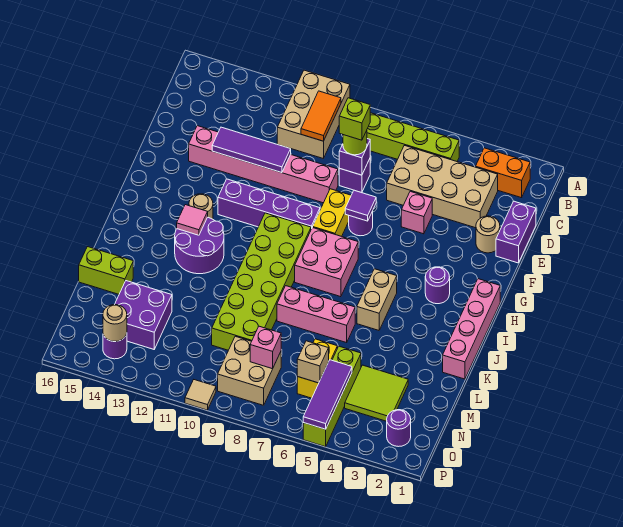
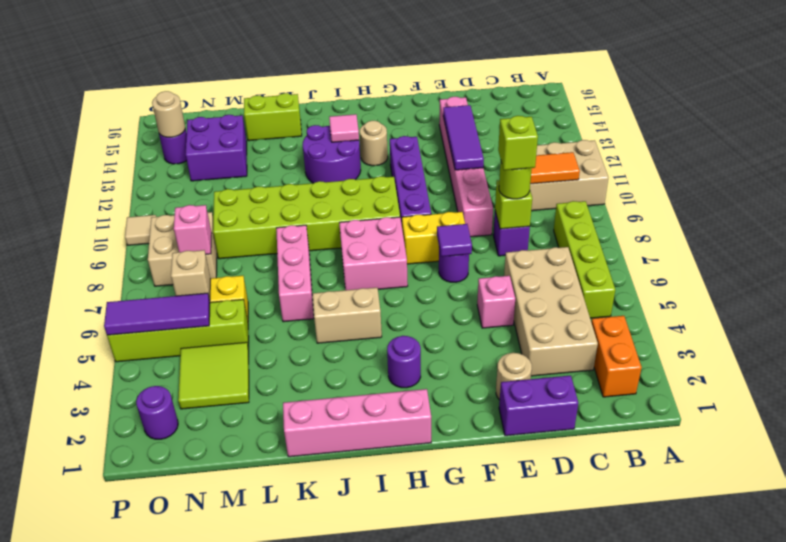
purple brick D8 level 2 -> lime brick D8 level 2
lime brick L15:L16 level 1 -> lime brick K15:L15 level 1

